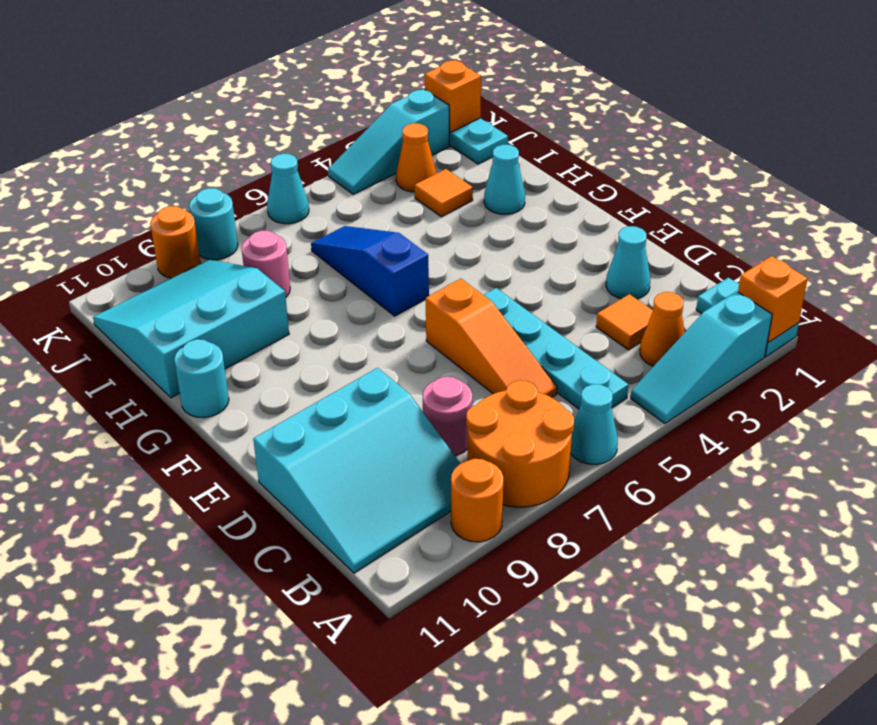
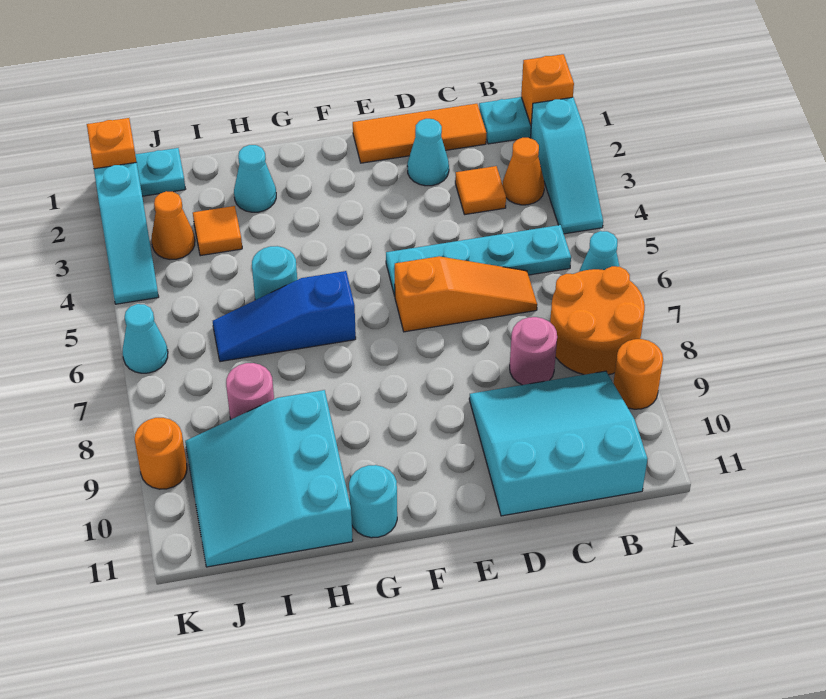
cyan slope B9:D11 level 1 top D -> cyan slope B9:D11 level 1 top 11
none -> orange tile C1:E1 level 1
cyan round brick K8 level 1 -> cyan round brick H5 level 1

